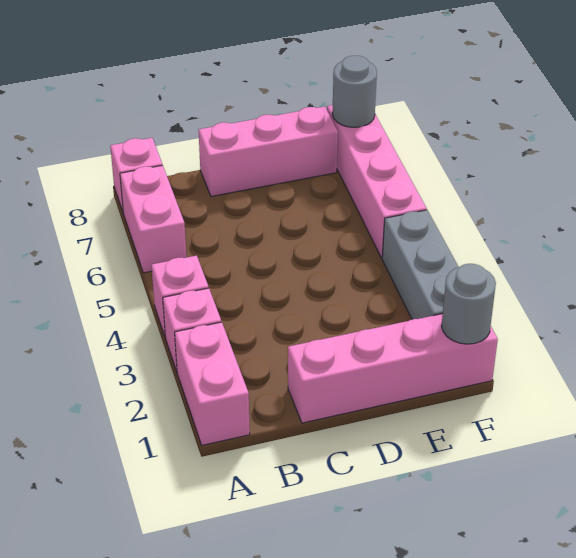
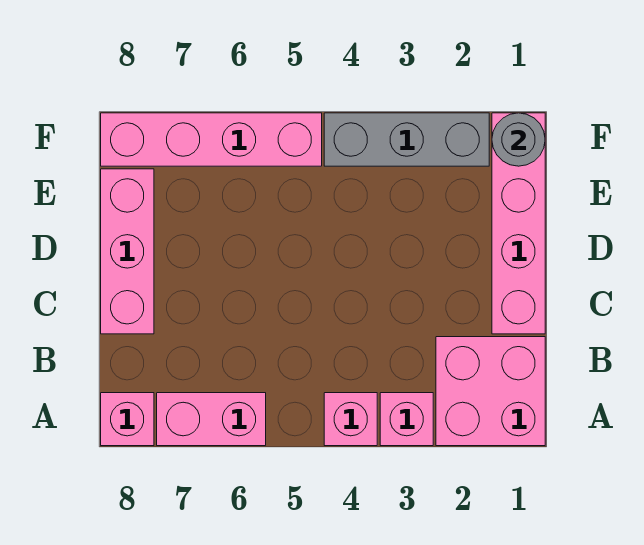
pink brick A1:A2 level 1 -> pink brick A1:B2 level 1
grey round brick F8 level 2 -> none

